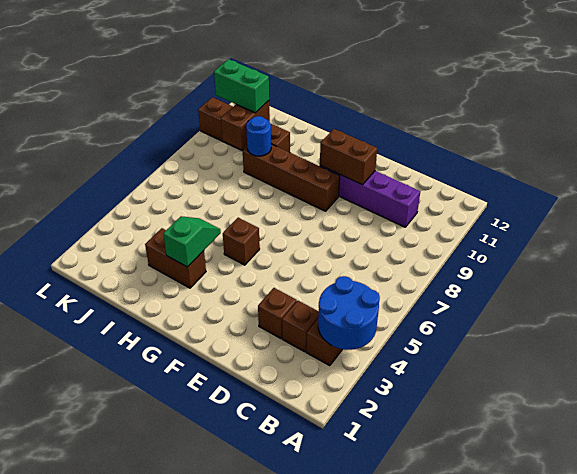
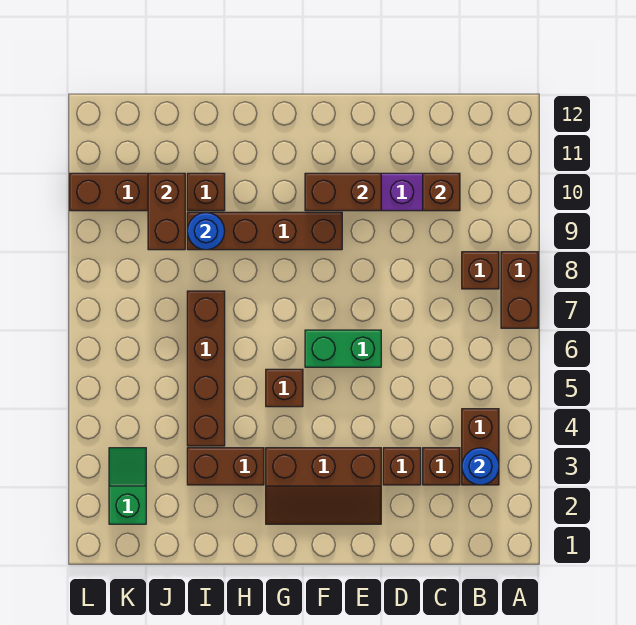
blue round brick A3:B4 level 2 -> blue round brick B3 level 2
none -> brown brick A7:A8 level 1
none -> brown brick B8 level 1
none -> brown brick C10 level 2
none -> brown slope E2:G3 level 1 top 3
green slope H3:H4 level 2 top 3 -> green slope K2:K3 level 1 top 2
none -> brown brick I4:I7 level 1
green brick J10:K10 level 3 -> green brick E6:F6 level 1

